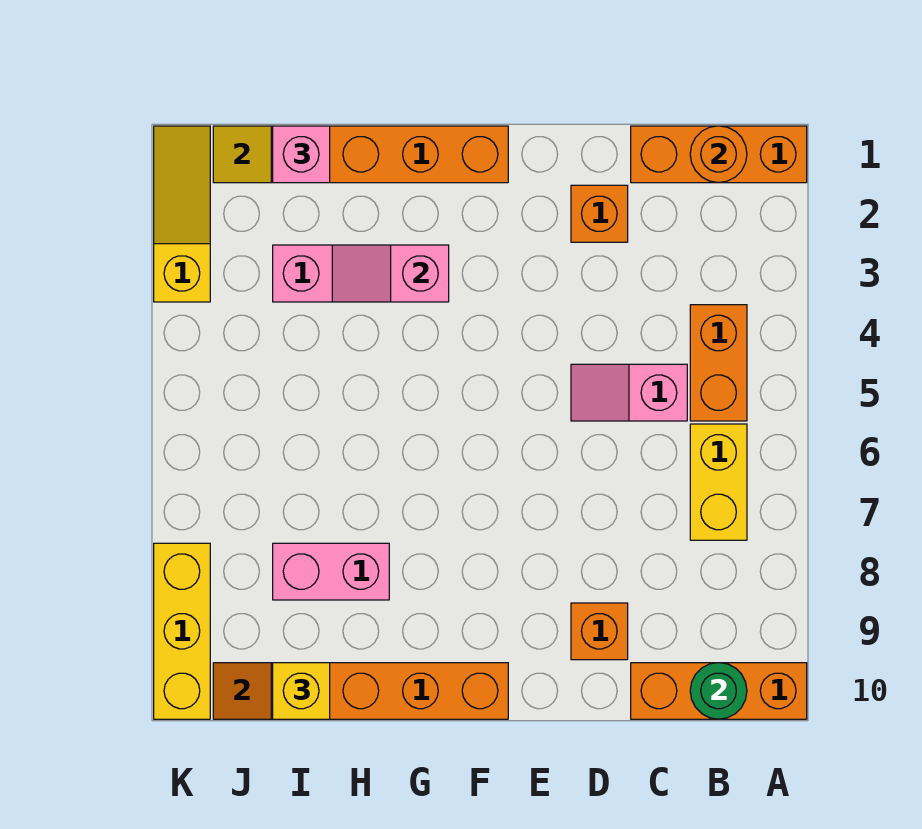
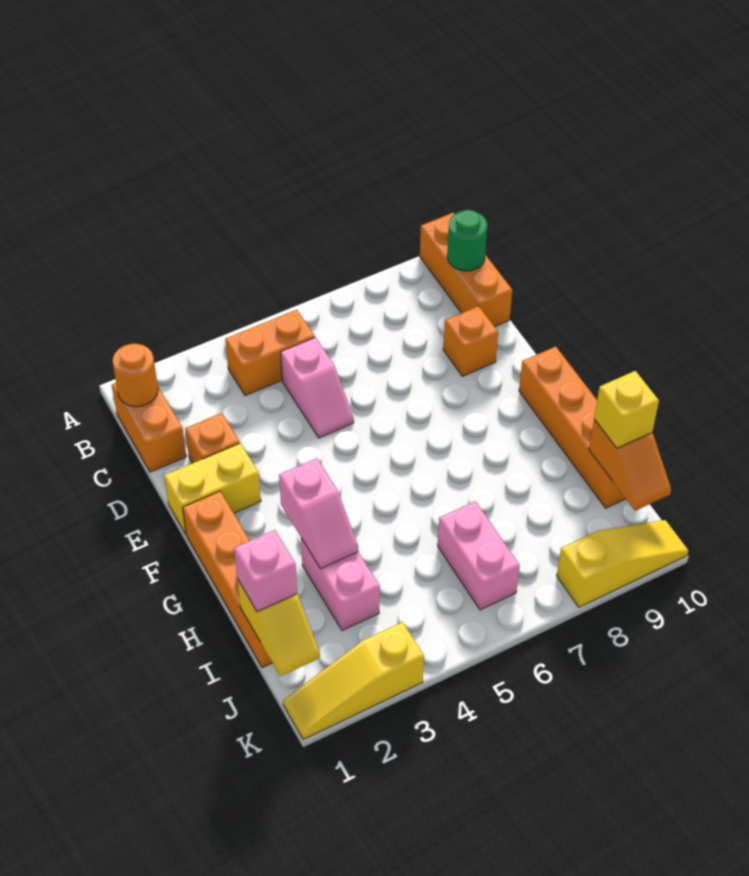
orange brick A1:C1 level 1 -> orange brick B1:C1 level 1
yellow brick B6:B7 level 1 -> yellow brick E1:E2 level 1
pink brick H8:I8 level 1 -> pink brick I6:J6 level 1
yellow brick K8:K10 level 1 -> yellow slope K8:K10 level 1 top 8

